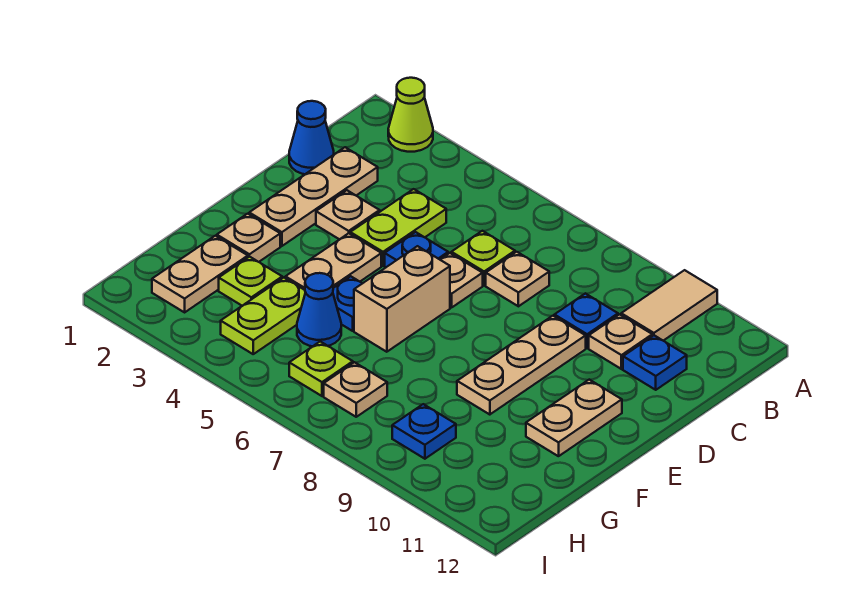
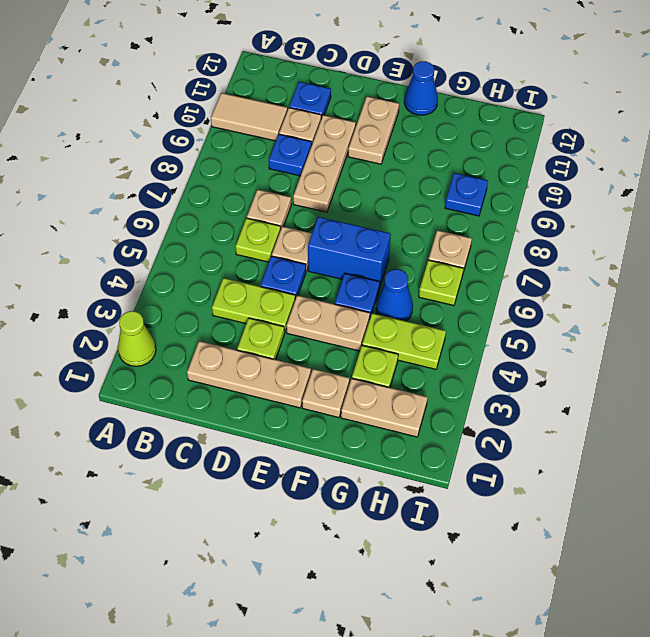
blue cone C1 level 1 -> blue cone F12 level 1
tan plate D3 level 1 -> lime plate D3 level 1
tan plate D9:F9 level 1 -> tan plate D8:D10 level 1
tan brick E6:F6 level 1 -> blue brick E6:F6 level 1
tan plate E11:F11 level 1 -> tan plate E10:E11 level 1

